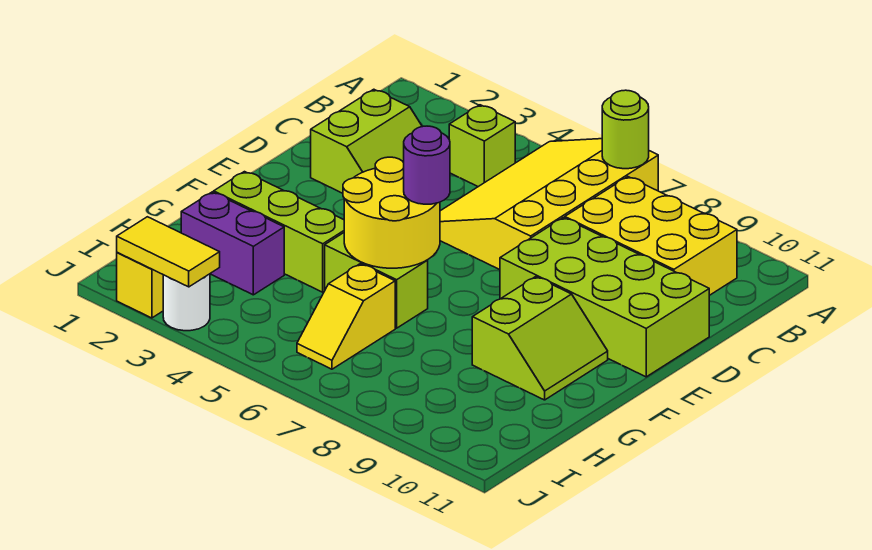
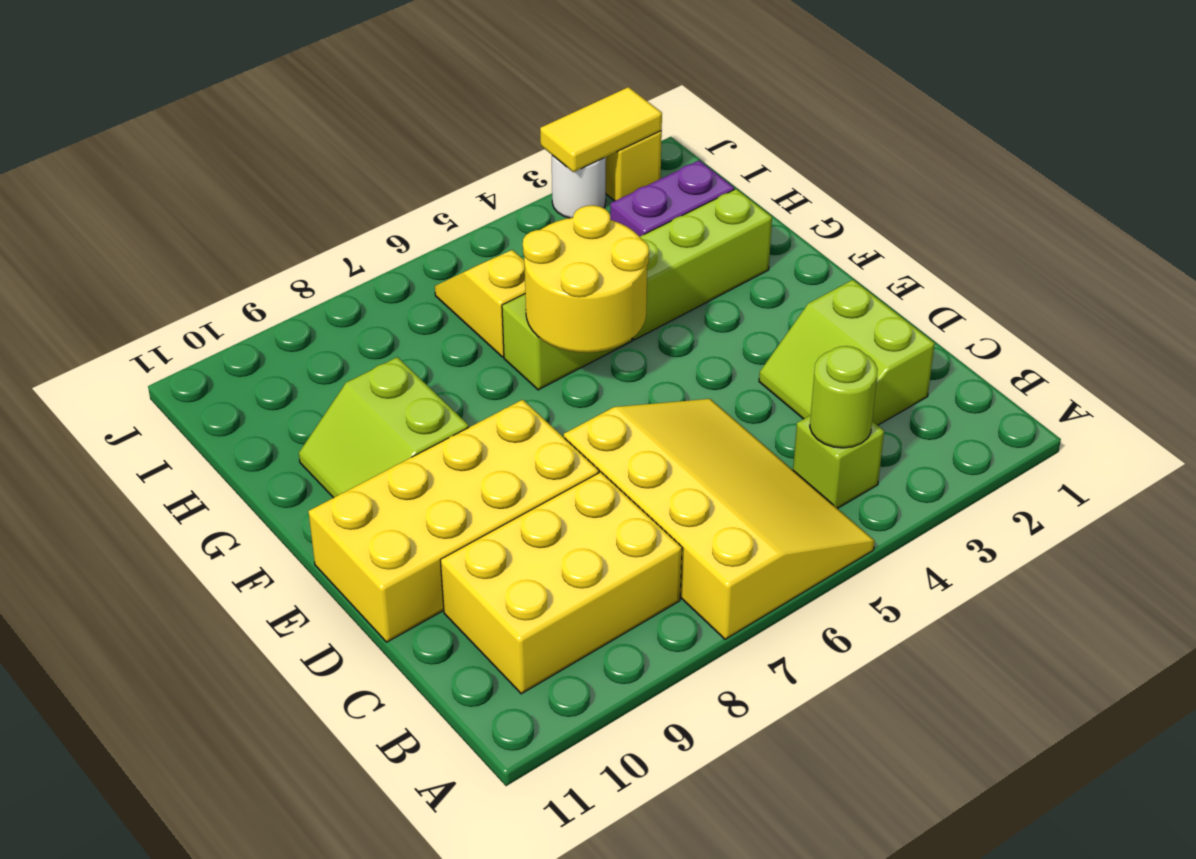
lime round brick A7 level 2 -> lime round brick B4 level 2
lime brick D8:E11 level 1 -> yellow brick D8:E11 level 1
purple round brick F6 level 3 -> none

